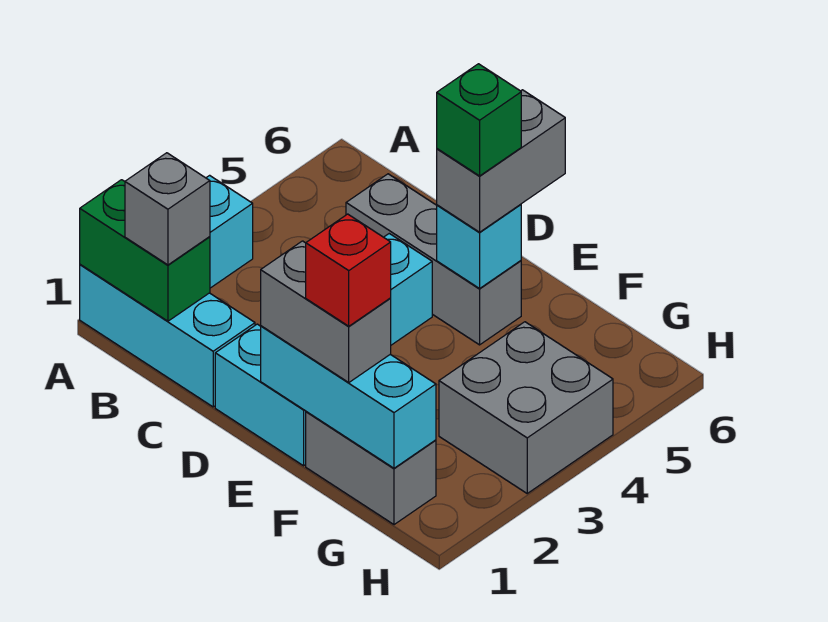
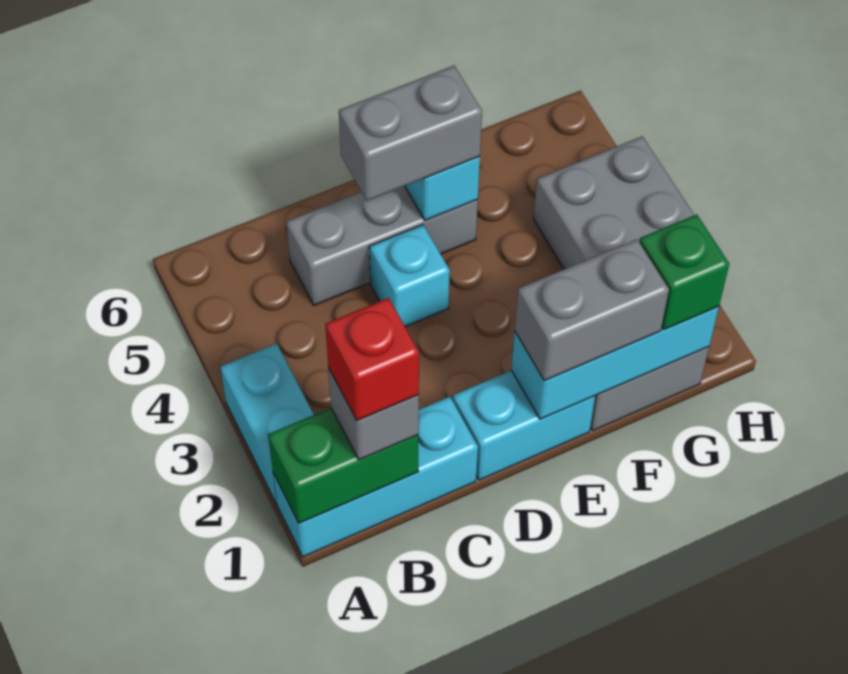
grey brick E5:E6 level 3 -> grey brick D5:E5 level 3
green brick E5 level 4 -> green brick G1 level 3
red brick F1 level 4 -> red brick B1 level 4

